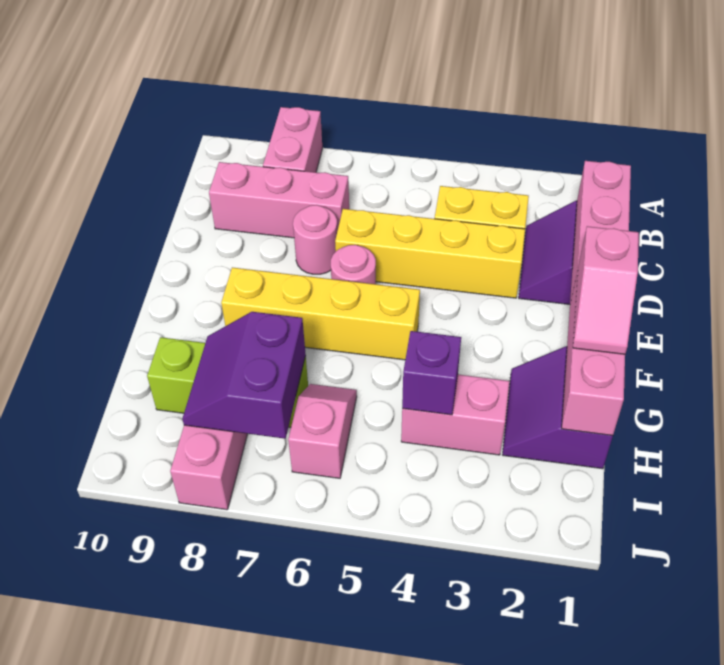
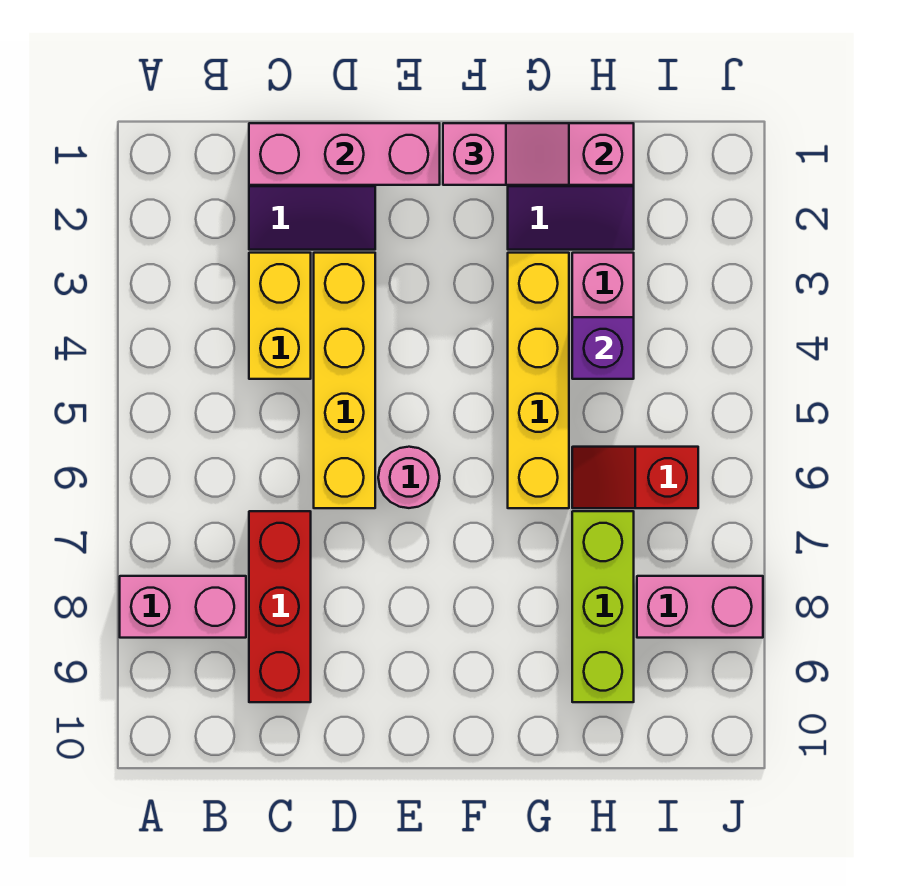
pink brick C7:C9 level 1 -> red brick C7:C9 level 1
pink round brick D7 level 1 -> none
yellow brick F5:F8 level 1 -> yellow brick G3:G6 level 1
pink slope H6:I6 level 1 top I -> red slope H6:I6 level 1 top I
purple slope H7:I8 level 2 top 7 -> none

